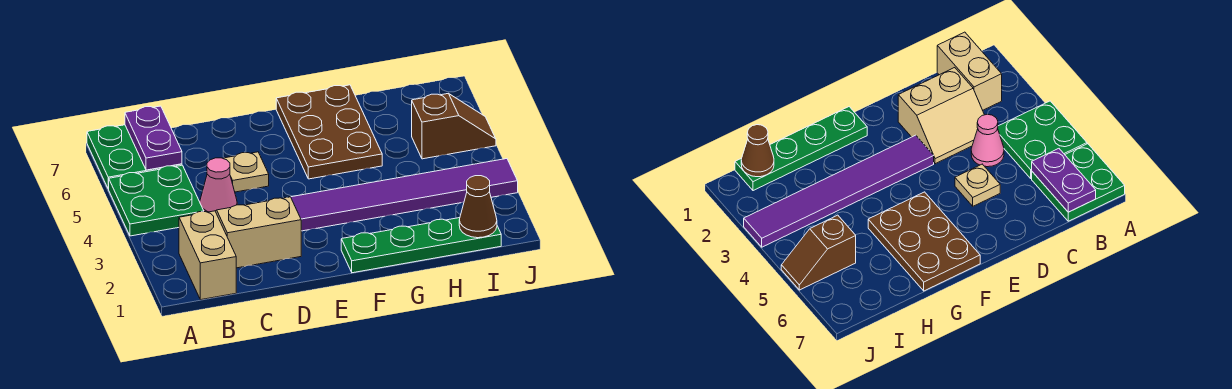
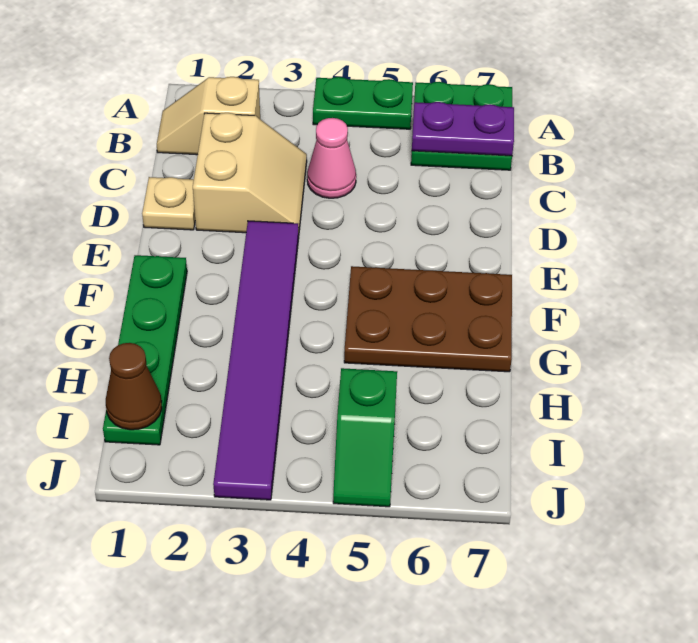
green plate A4:B5 level 1 -> green plate A4:A5 level 1
tan brick B1:B2 level 1 -> tan slope B1:B2 level 1 top 2
tan plate D5 level 1 -> tan plate D1 level 1
brown slope I5:J5 level 1 top I -> green slope I5:J5 level 1 top I

